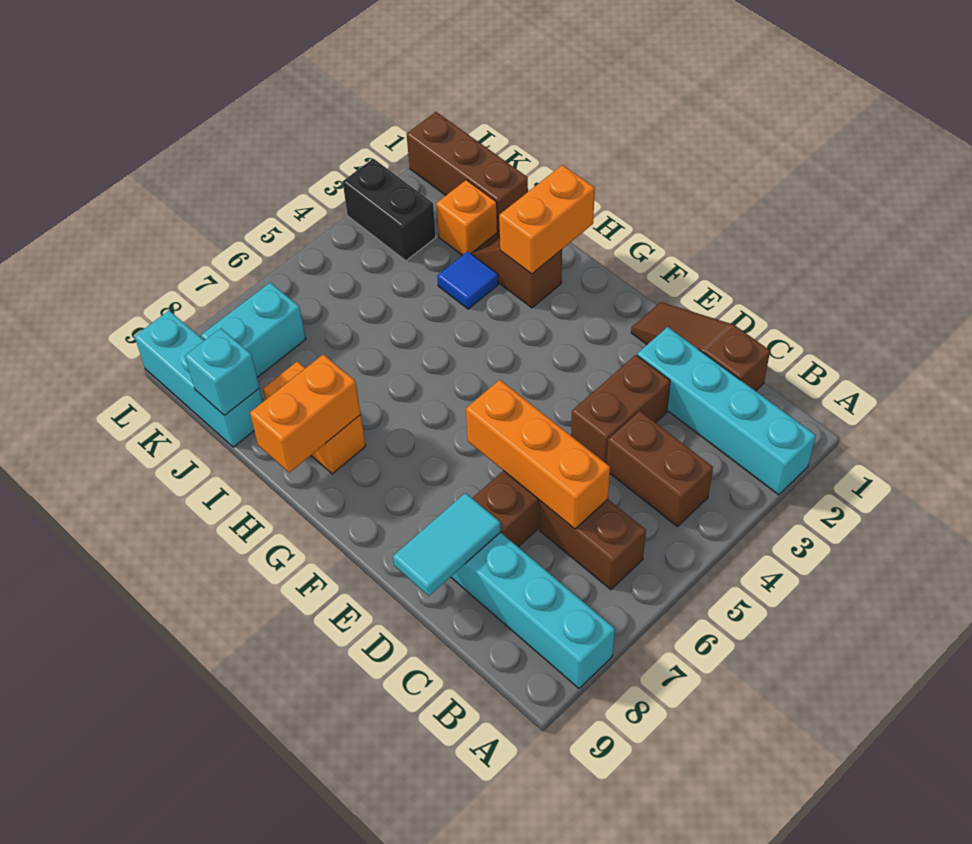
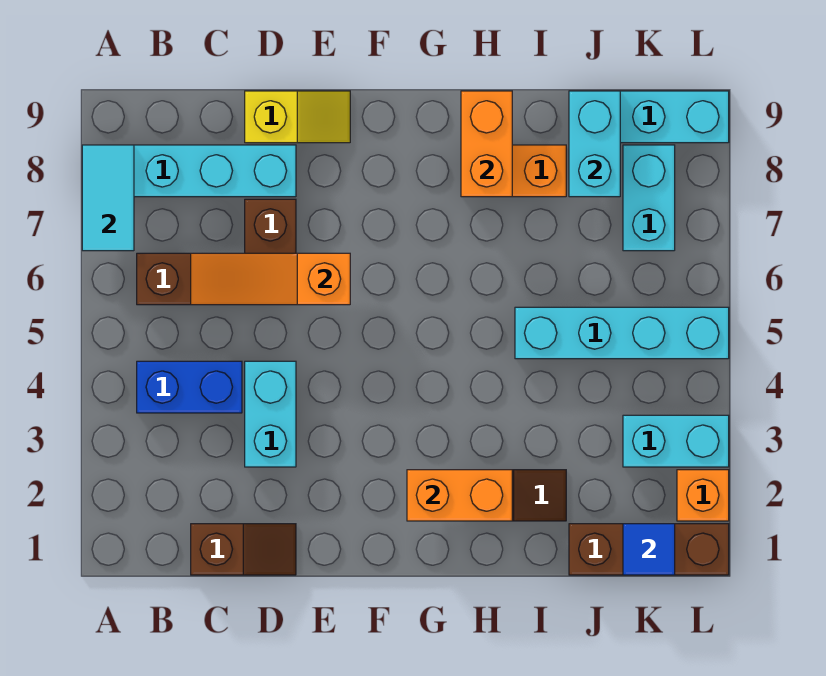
cyan brick A2:D2 level 1 -> cyan brick I5:L5 level 1
brown brick B4:C4 level 1 -> blue brick B4:C4 level 1
brown slope C1:E1 level 1 top C -> brown slope C1:D1 level 1 top C
orange brick C6:E6 level 2 -> orange slope C6:E6 level 2 top E
brown brick D3:D4 level 1 -> cyan brick D3:D4 level 1
cyan tile D8:D9 level 2 -> cyan tile A7:A8 level 2
none -> yellow slope D9:E9 level 1 top D
orange brick H1:H2 level 2 -> orange brick G2:H2 level 2
blue tile I3 level 1 -> blue tile K1 level 2
orange brick J2 level 1 -> orange brick L2 level 1
cyan brick J9 level 2 -> cyan brick J8:J9 level 2
black brick K3:L3 level 1 -> cyan brick K3:L3 level 1

